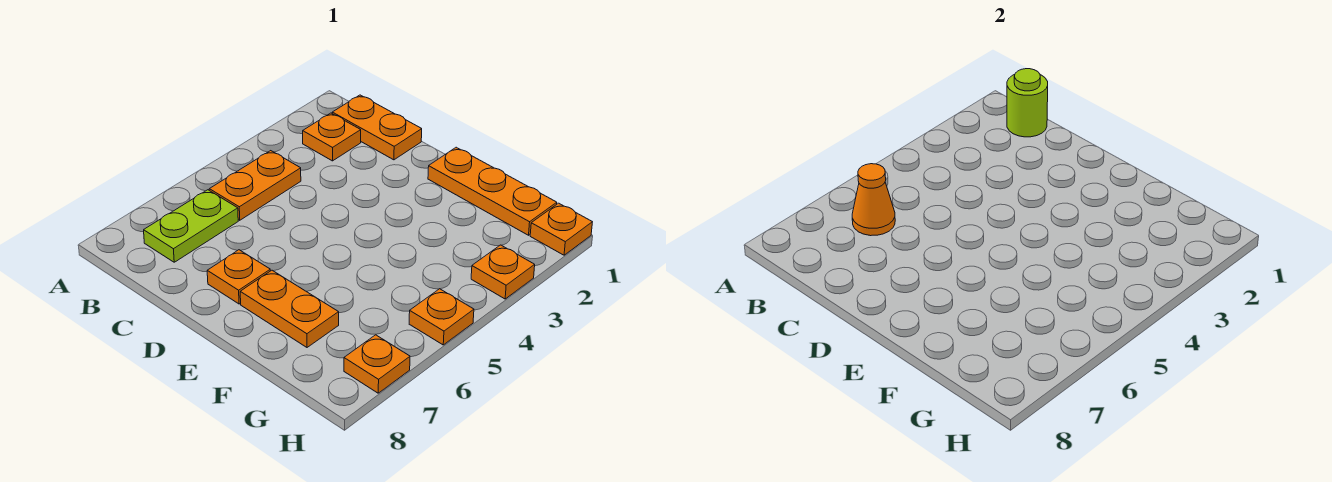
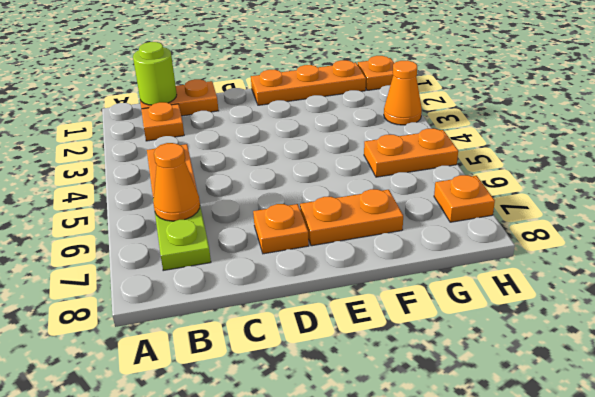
orange plate H3 level 1 -> orange cone H3 level 1
orange plate H5 level 1 -> orange plate G5:H5 level 1

